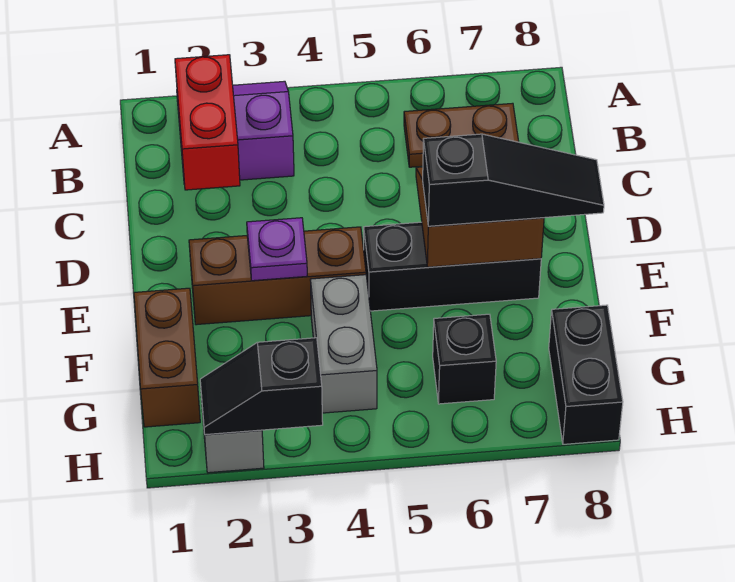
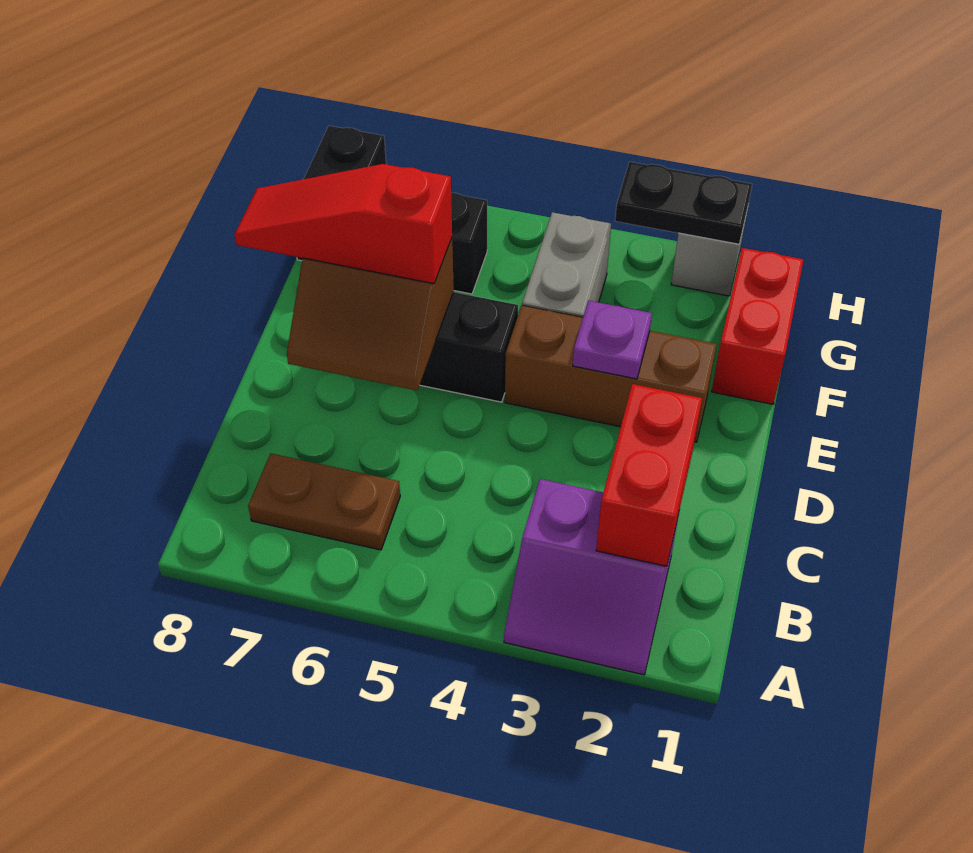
black slope E6:E8 level 3 top 6 -> red slope E6:E8 level 3 top 6
brown brick F1:G1 level 1 -> red brick F1:G1 level 1
black slope H2:H3 level 2 top 3 -> black plate H2:H3 level 2

